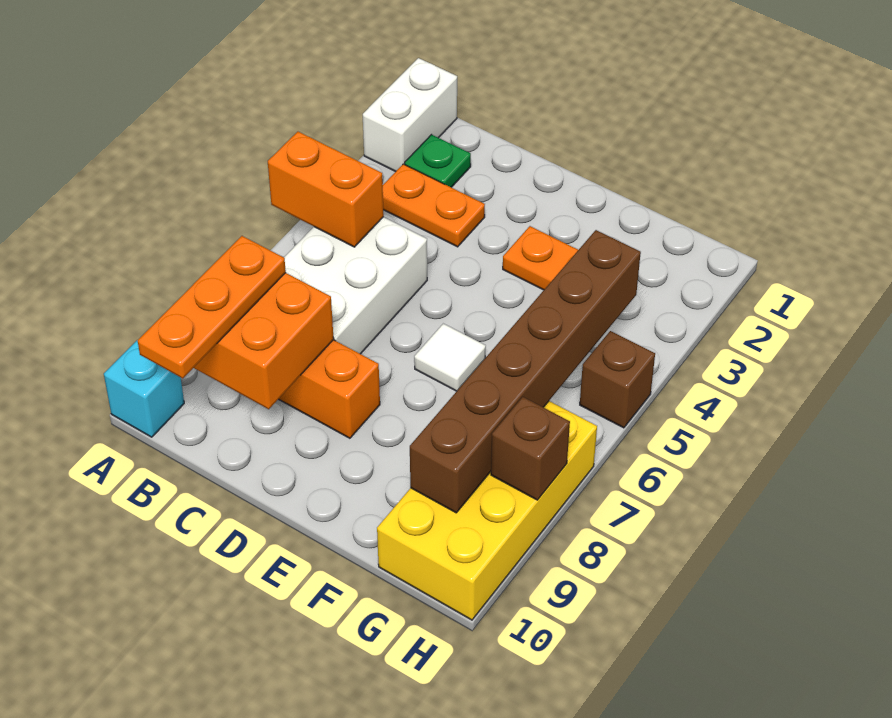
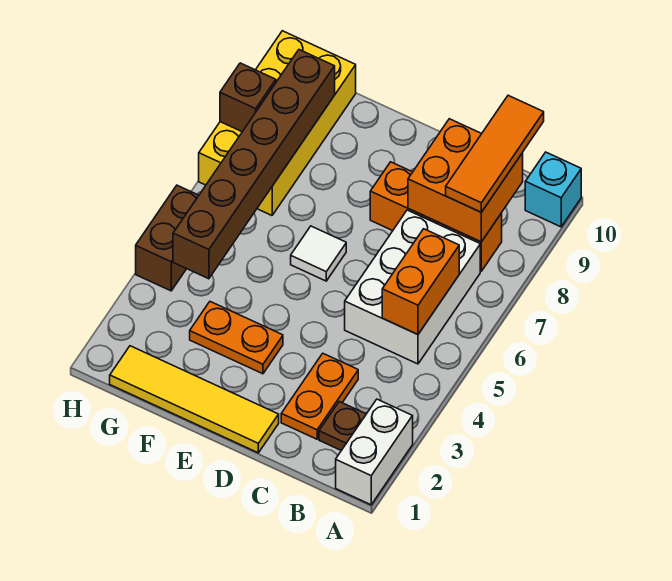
orange brick A5:B5 level 2 -> orange brick B5:B6 level 2
green plate B2 level 1 -> brown plate B2 level 1
orange plate B3:C3 level 1 -> orange plate C2:C3 level 1
orange plate B8:B10 level 3 -> orange tile B8:B10 level 3
none -> yellow tile D1:G1 level 1
brown brick H5 level 1 -> brown brick H4:H5 level 1

